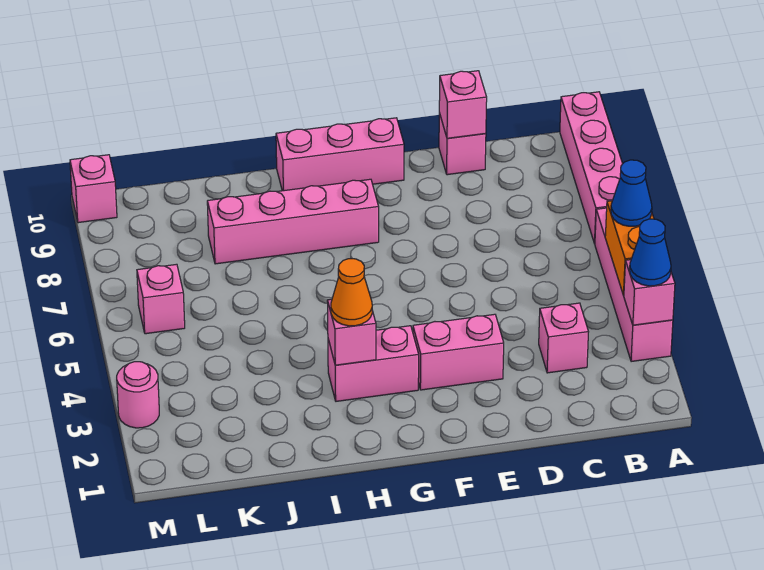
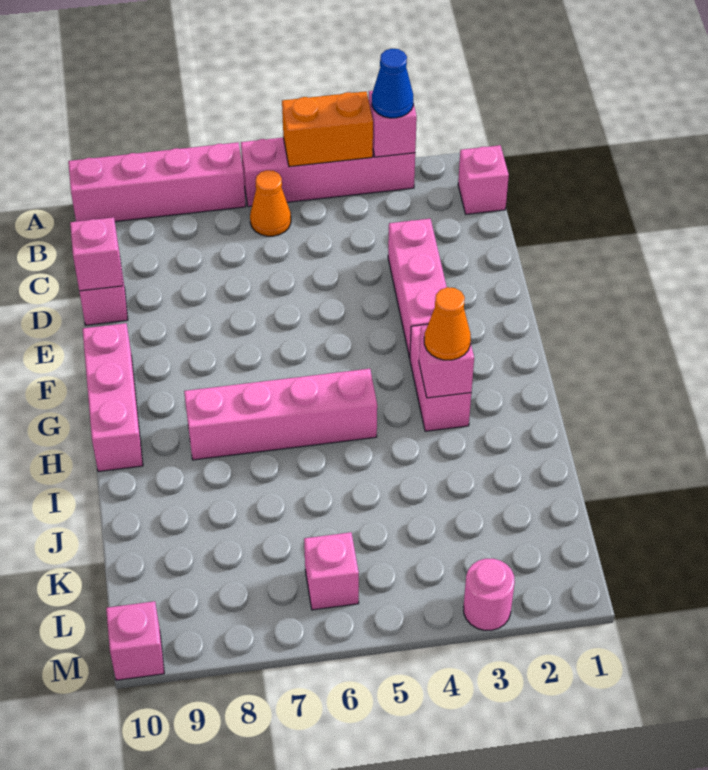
blue cone A5 level 3 -> none
none -> orange cone B6 level 1
pink brick C3 level 1 -> pink brick B1 level 1
pink brick E3:F3 level 1 -> pink brick D3:F3 level 1
pink brick G8:J8 level 1 -> pink brick H5:H8 level 1

